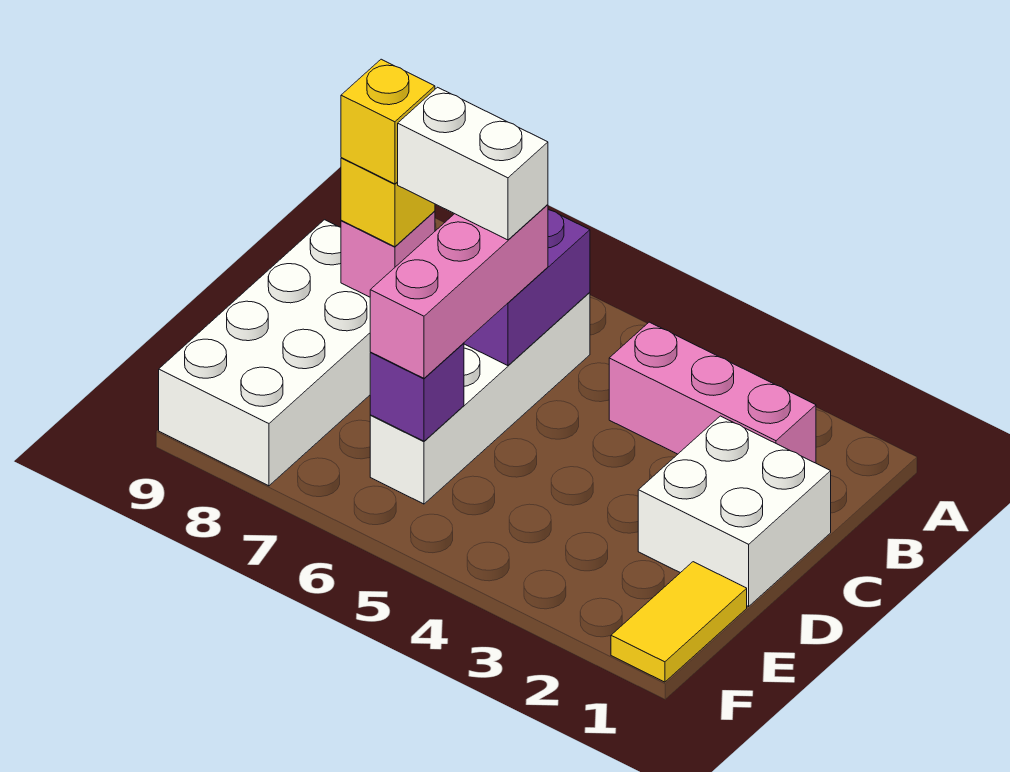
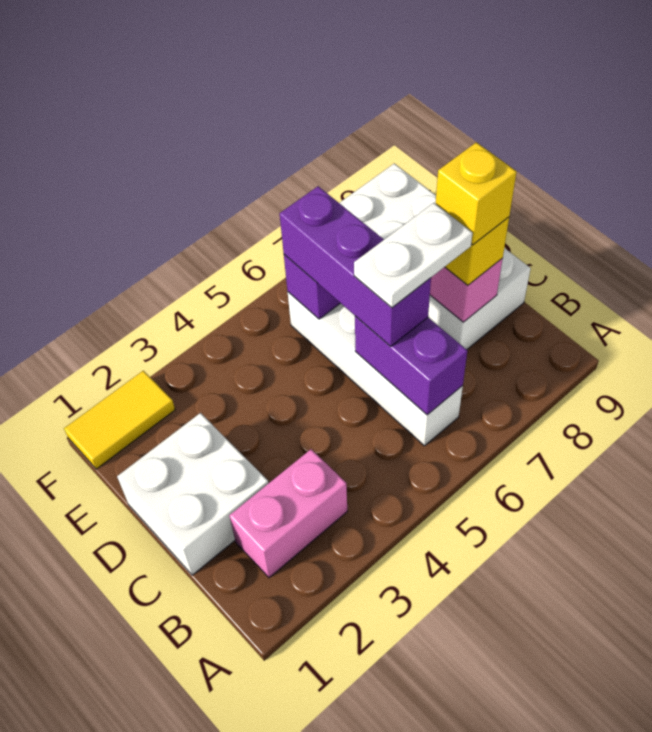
pink brick B2:B4 level 1 -> pink brick B2:B3 level 1
pink brick C6:E6 level 3 -> purple brick C6:E6 level 3
white brick C6:C7 level 4 -> white plate C6:C7 level 4
yellow tile E1:F1 level 1 -> yellow tile F1:F2 level 1

